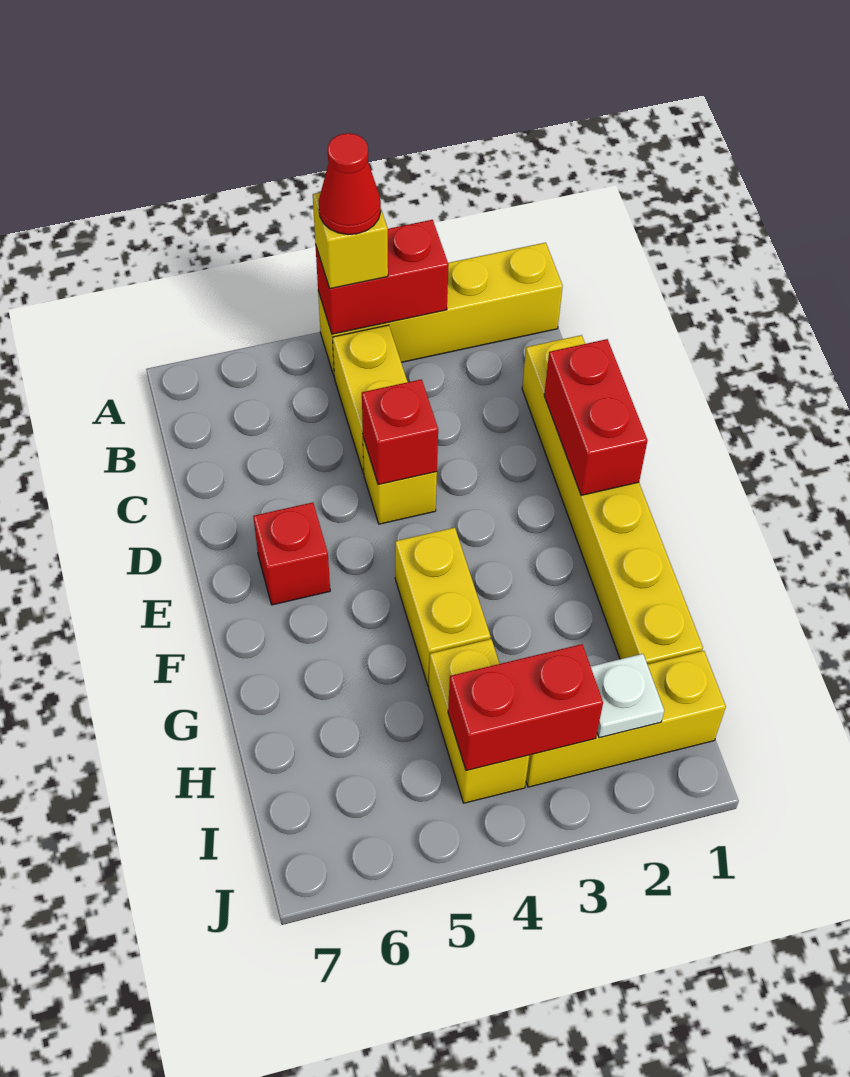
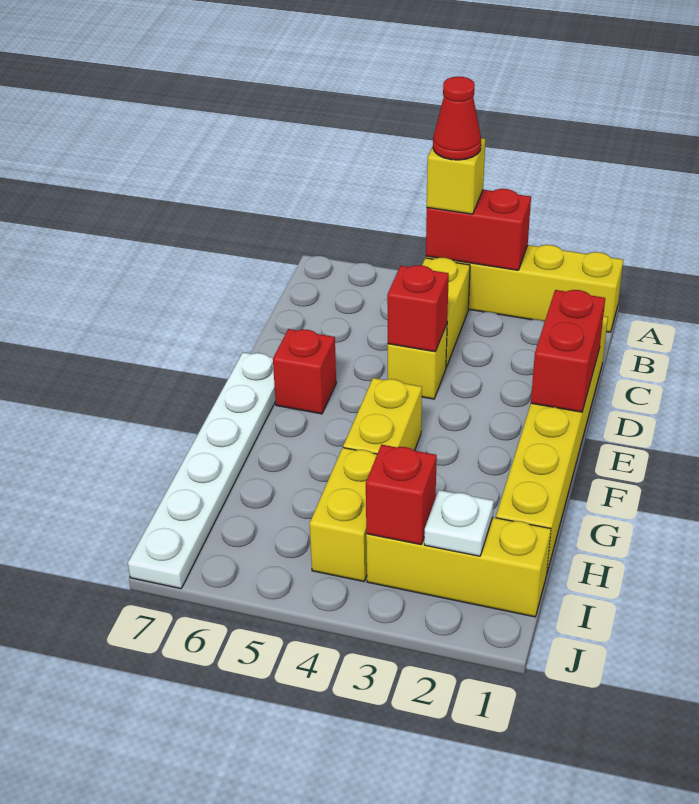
none -> white plate E7:J7 level 1
red brick I3:I4 level 2 -> red brick I3 level 2

